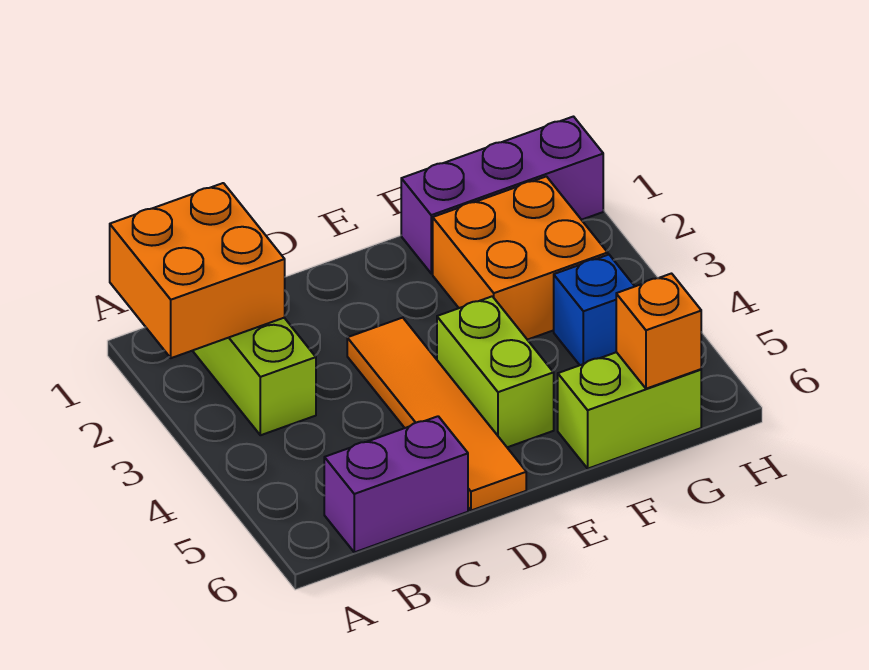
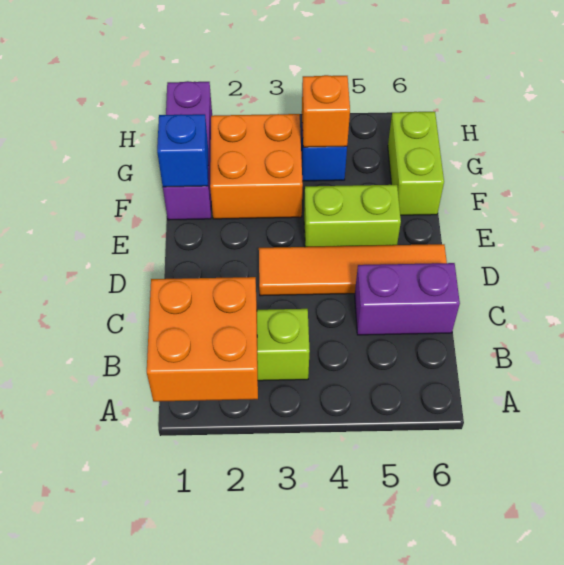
purple brick B6:C6 level 1 -> purple brick C5:C6 level 1
none -> blue brick F1 level 2
orange brick G6 level 2 -> orange brick G4 level 2

